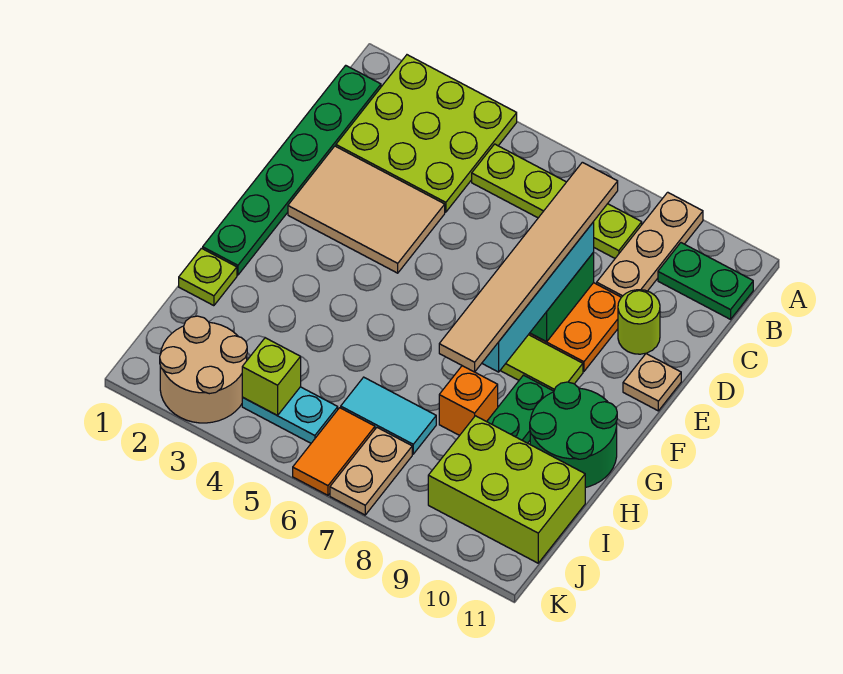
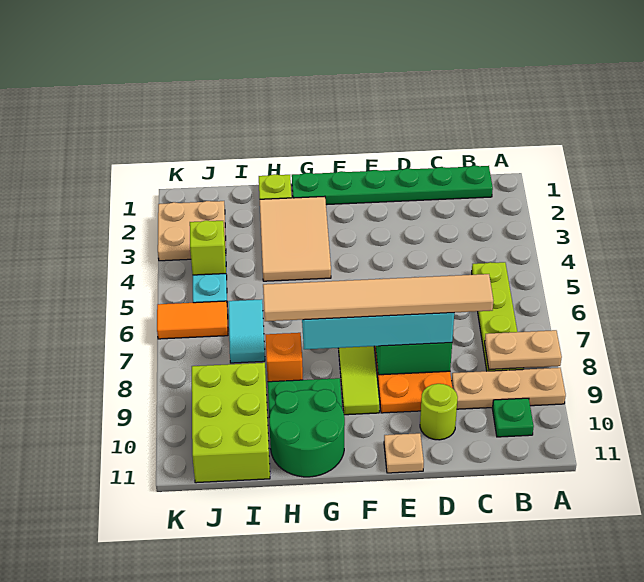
lime plate A2:C4 level 1 -> none
green plate B10:B11 level 1 -> green plate B10 level 1
tan tile D2:E4 level 1 -> tan tile G2:H4 level 1
tan round brick J2:K3 level 1 -> tan plate J2:K3 level 1
tan plate J7:K7 level 1 -> tan plate A8:B8 level 2

